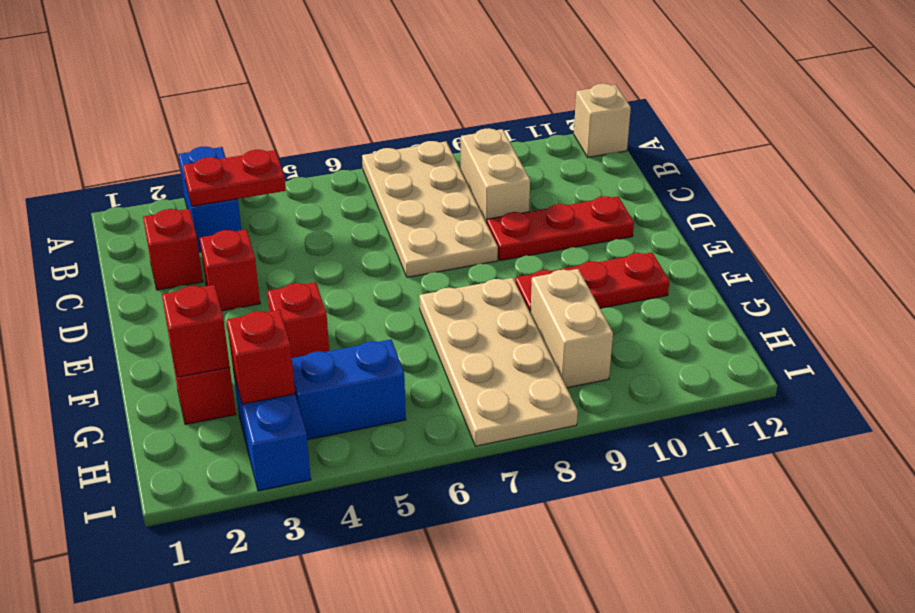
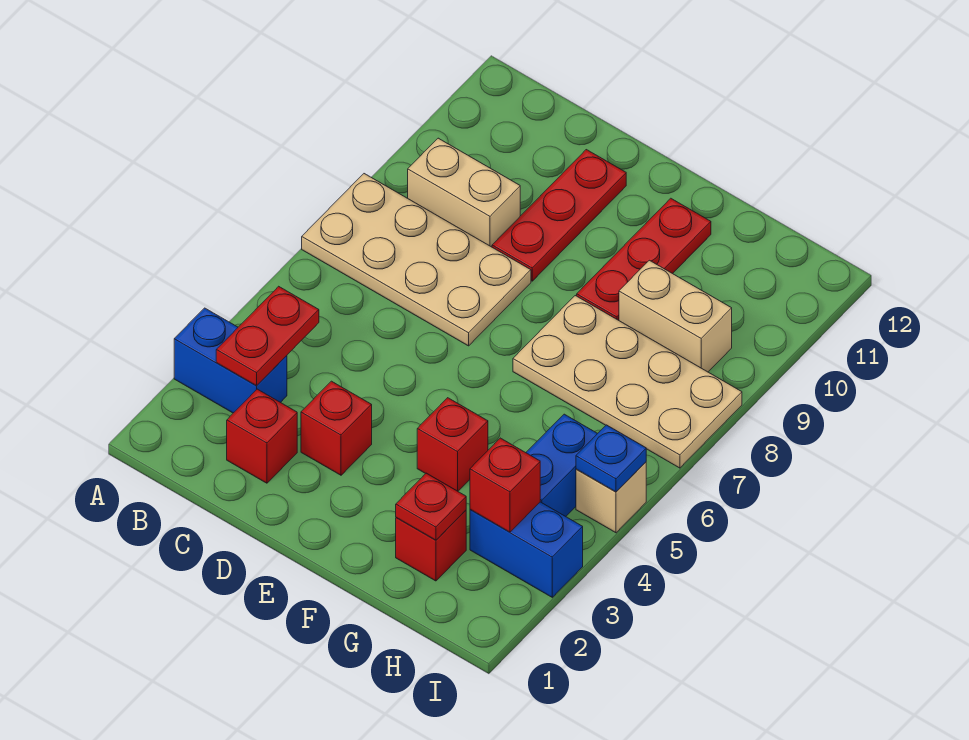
tan brick A12 level 1 -> tan brick I5 level 1
red brick G2 level 2 -> red plate G2 level 2
none -> blue plate I5 level 2

